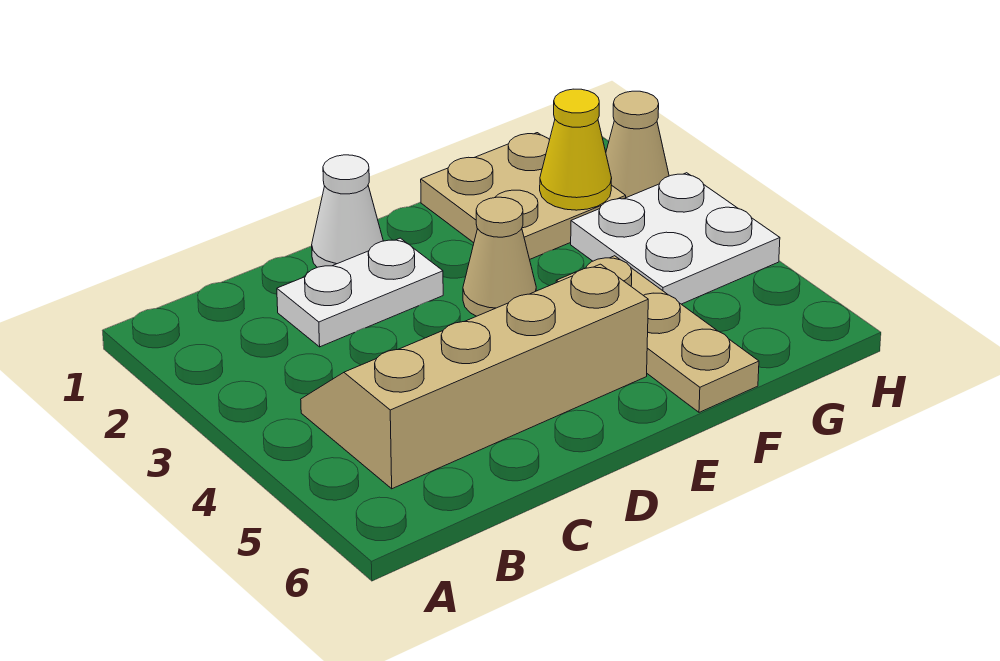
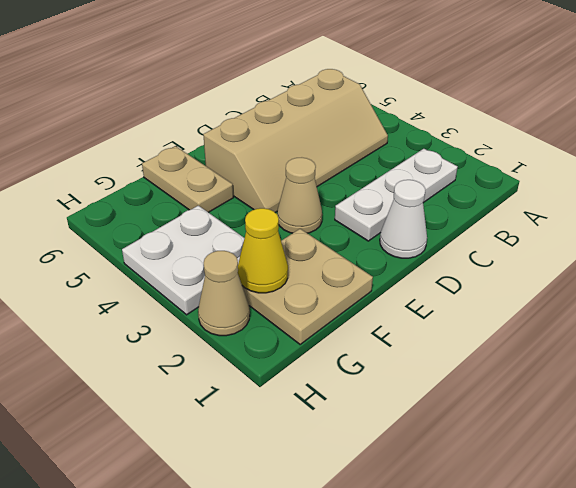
white plate C2:D2 level 1 -> white plate B2:D2 level 1
tan plate F4:F6 level 1 -> tan plate F5:F6 level 1

